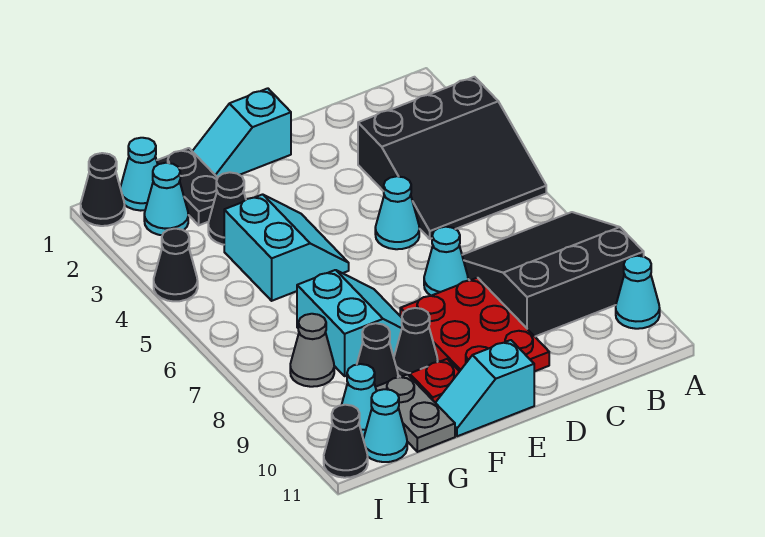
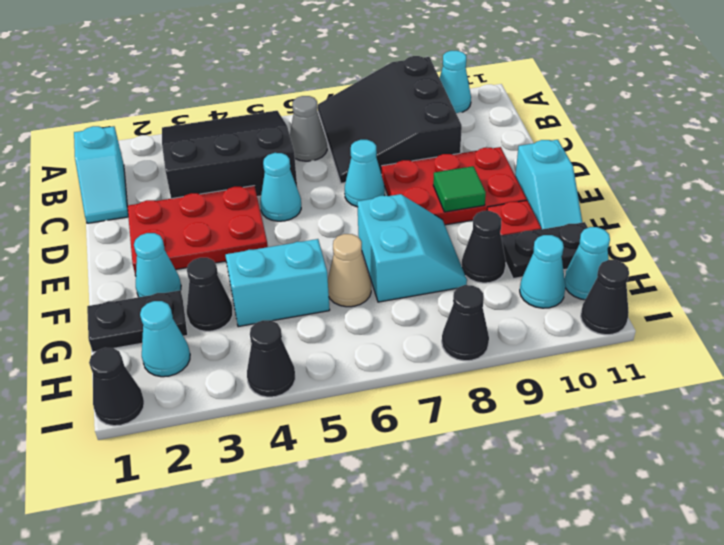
black slope A3:C5 level 1 top 3 -> black slope A3:C5 level 1 top C
none -> red plate D2:E4 level 1
cyan slope E1:F1 level 1 top E -> cyan slope B1:C1 level 1 top B
none -> green tile E9 level 2
cyan slope F7:G8 level 1 top G -> cyan slope F7:G8 level 1 top 7
black cone F9 level 1 -> black cone I8 level 1
none -> tan cone G6 level 1
grey plate G10:G11 level 1 -> black plate G10:G11 level 1
cyan cone H1 level 1 -> cyan cone F2 level 1
grey cone H8 level 1 -> grey cone B6 level 1

